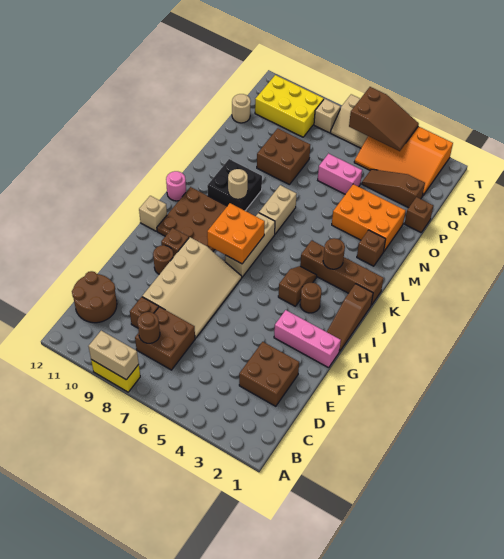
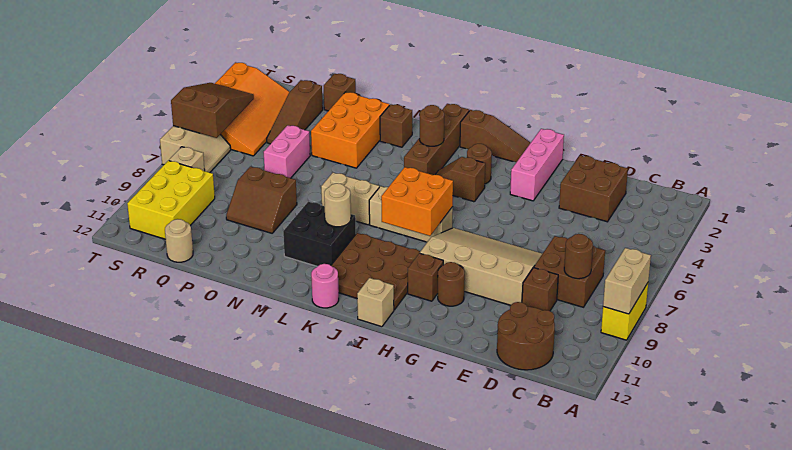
brown brick O8:P9 level 1 -> brown slope O8:P9 level 1 top 8

